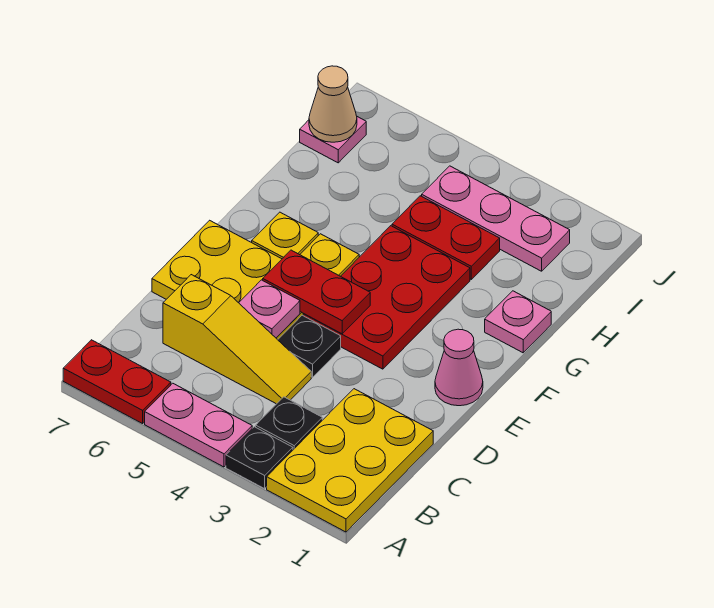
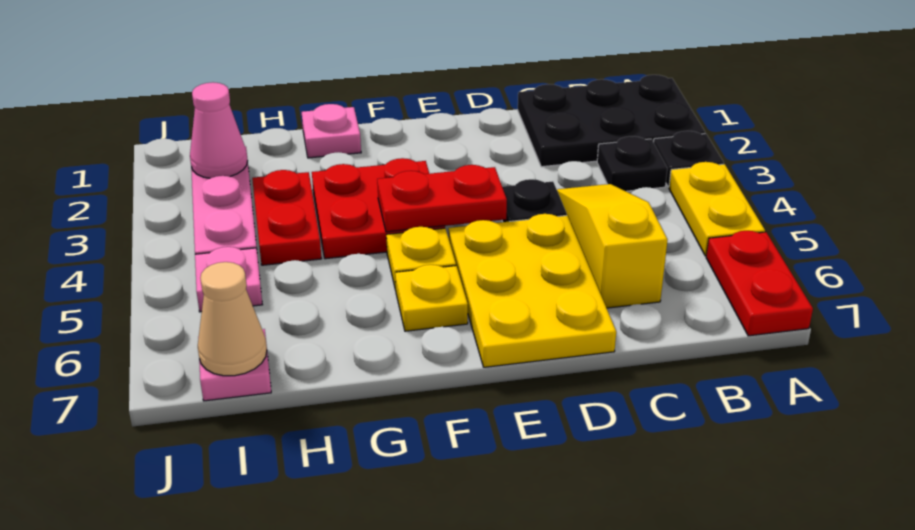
yellow plate A1:C2 level 1 -> black plate A1:C2 level 1
pink plate A4:A5 level 1 -> yellow plate A4:A5 level 1
pink plate D5 level 2 -> pink plate I5 level 1
pink cone E1 level 1 -> pink cone I2 level 2
red plate E3:G4 level 1 -> red plate F3:G4 level 1
red plate E4:E5 level 2 -> red plate E4:F4 level 2

